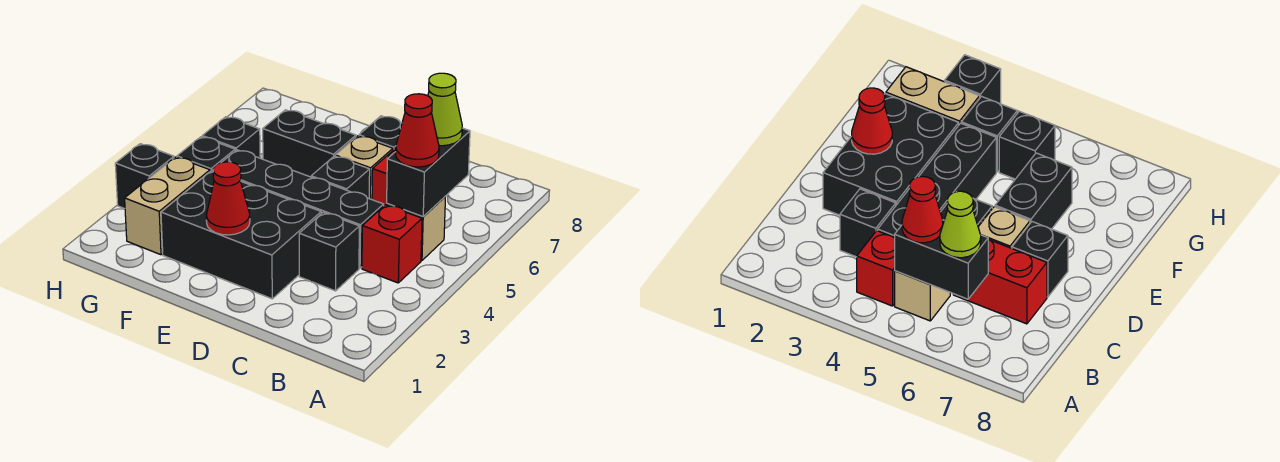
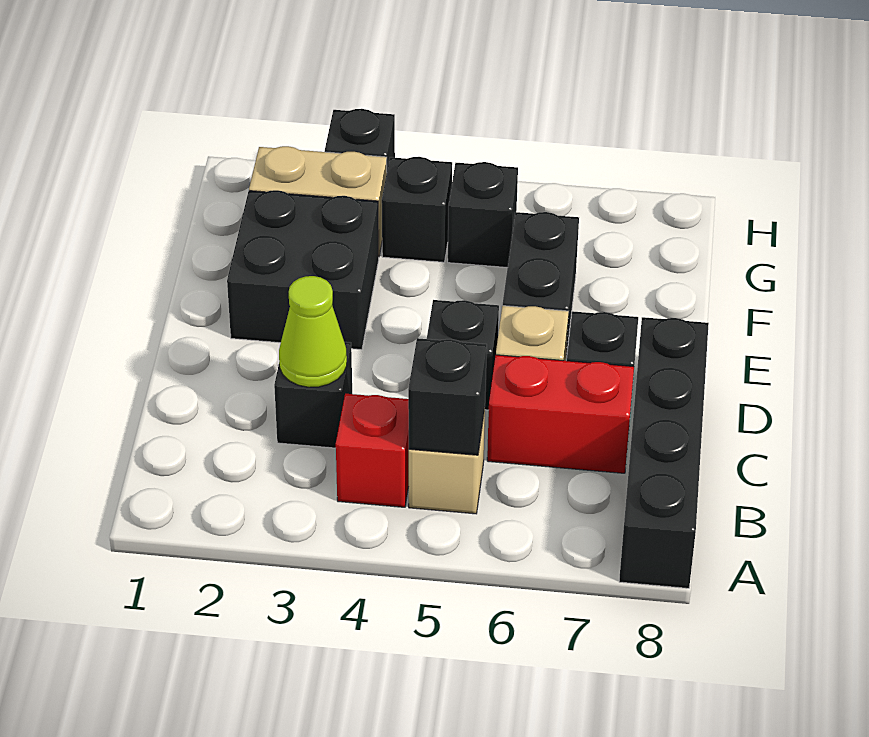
black brick B5:B6 level 2 -> black brick B5 level 2
red cone B5 level 3 -> none
lime cone B6 level 3 -> lime cone C3 level 2
black brick C4:F4 level 1 -> black brick A8:D8 level 1
black brick D2:F3 level 1 -> black brick E2:F3 level 1
red cone E2 level 2 -> none

